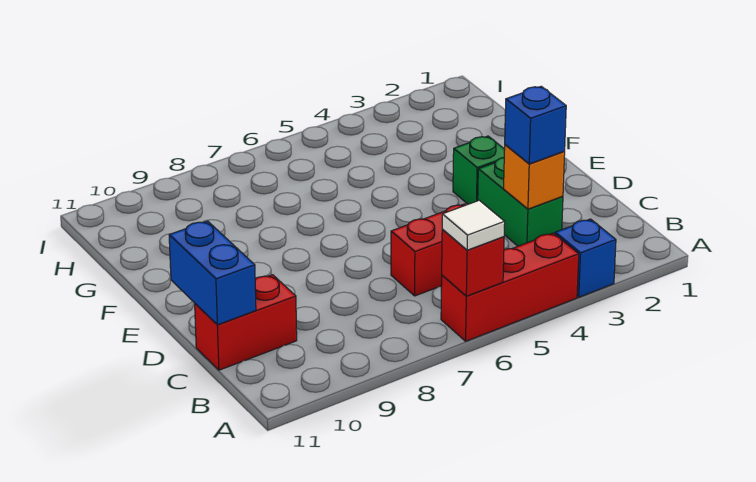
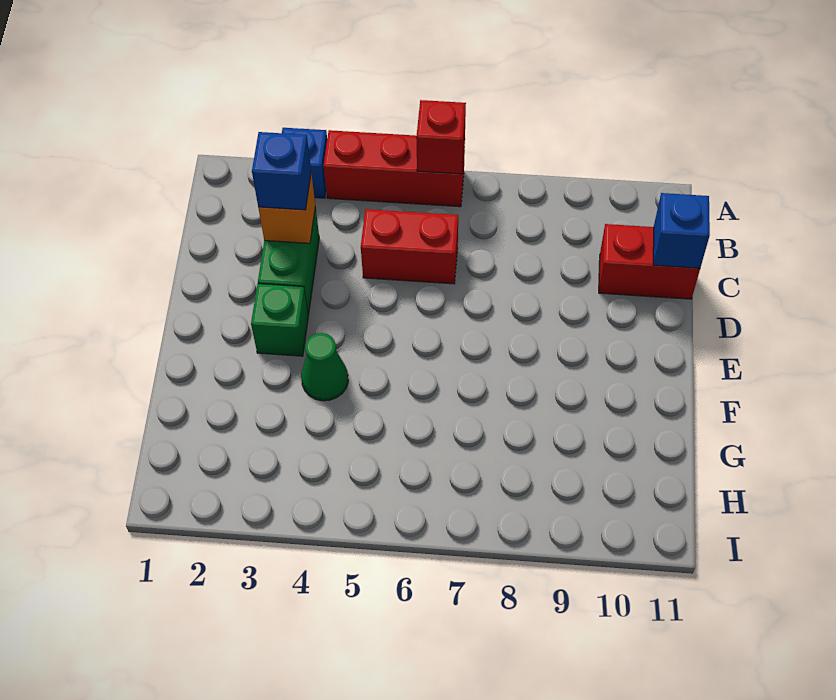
white tile A6 level 3 -> none
blue brick C11:D11 level 2 -> blue brick C11 level 2
none -> green cone F4 level 1

